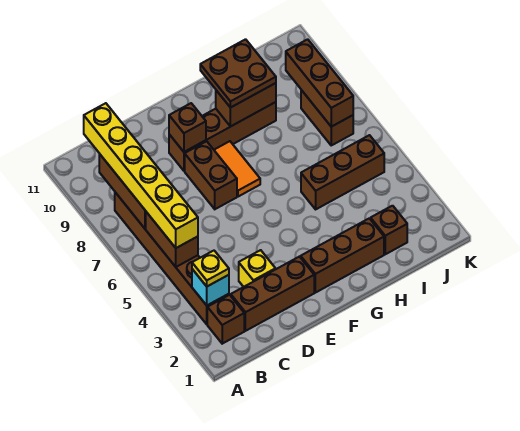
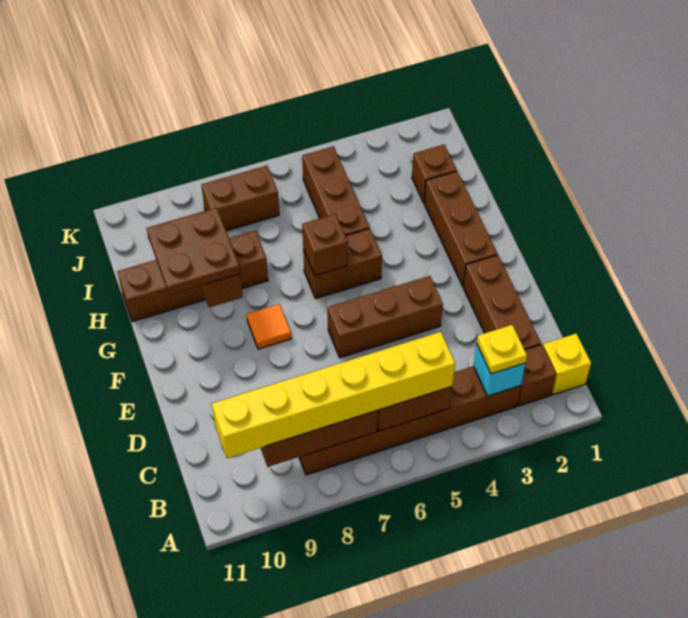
yellow brick D3 level 1 -> yellow brick B1 level 1
brown brick E7:E8 level 1 -> brown brick G5:G6 level 1
brown brick E9:H9 level 1 -> brown brick H8:H11 level 1
brown brick E9 level 2 -> brown brick G6 level 2
orange tile F7:F8 level 1 -> orange tile F8 level 1
brown brick J7:J9 level 2 -> brown brick E4:E6 level 1

